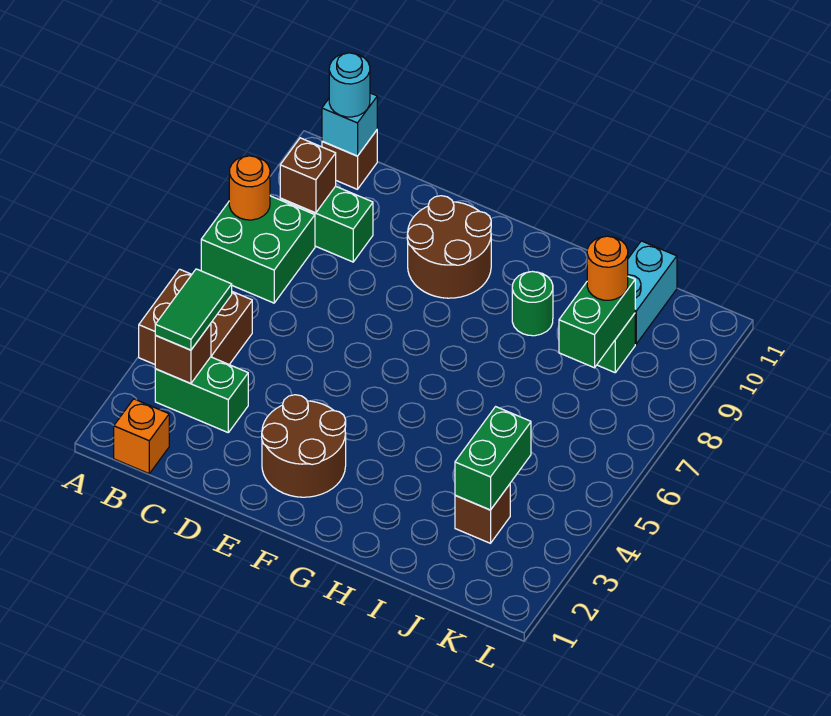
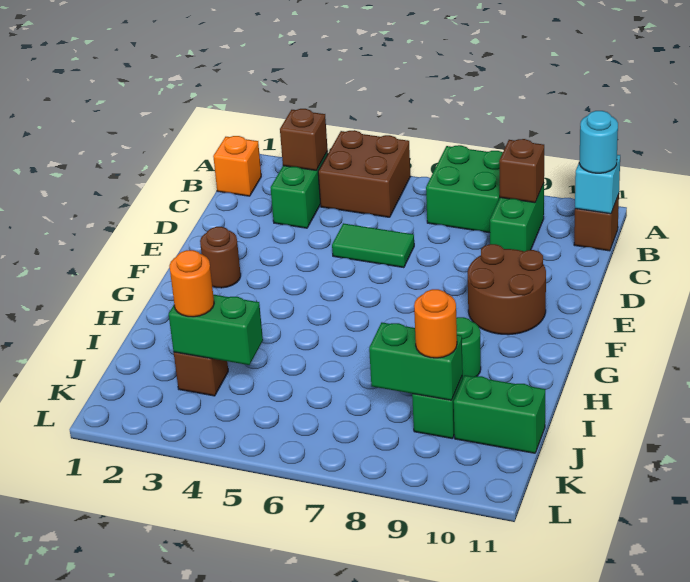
orange round brick A8 level 2 -> orange round brick J3 level 3
green tile B3:B4 level 3 -> green tile D5:D6 level 1
brown round brick E2:F3 level 1 -> brown round brick F2 level 1
cyan brick J10:J11 level 1 -> green brick J10:J11 level 1

